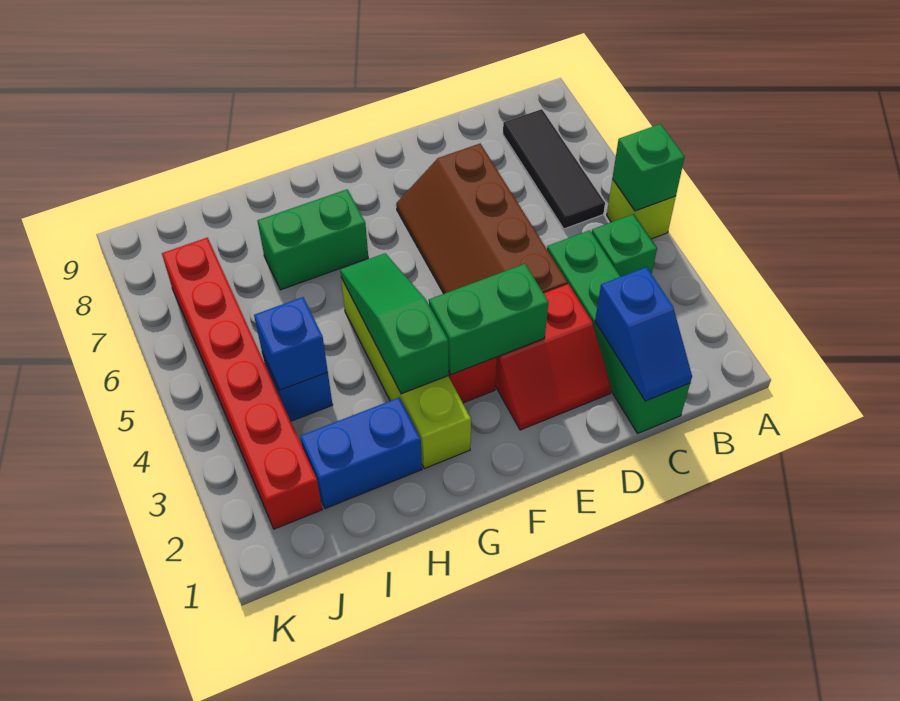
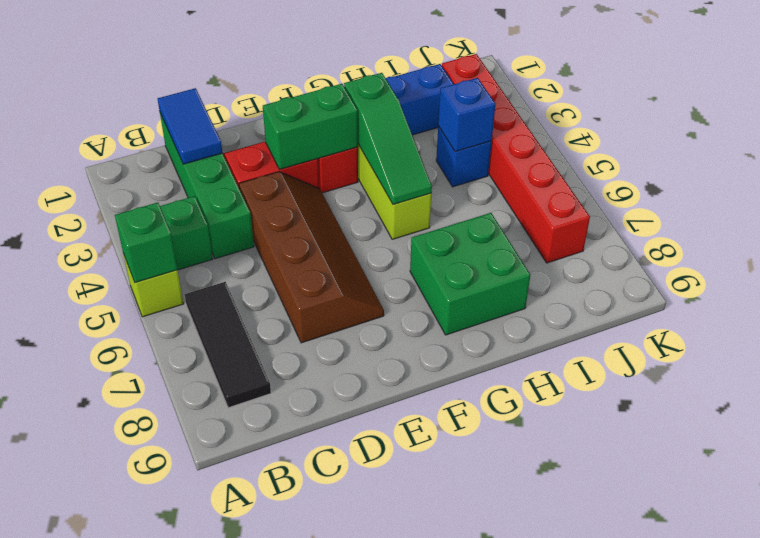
blue slope C1:C2 level 2 top 2 -> blue tile C1:C2 level 2
green brick G7:H7 level 1 -> green brick G7:H8 level 1

